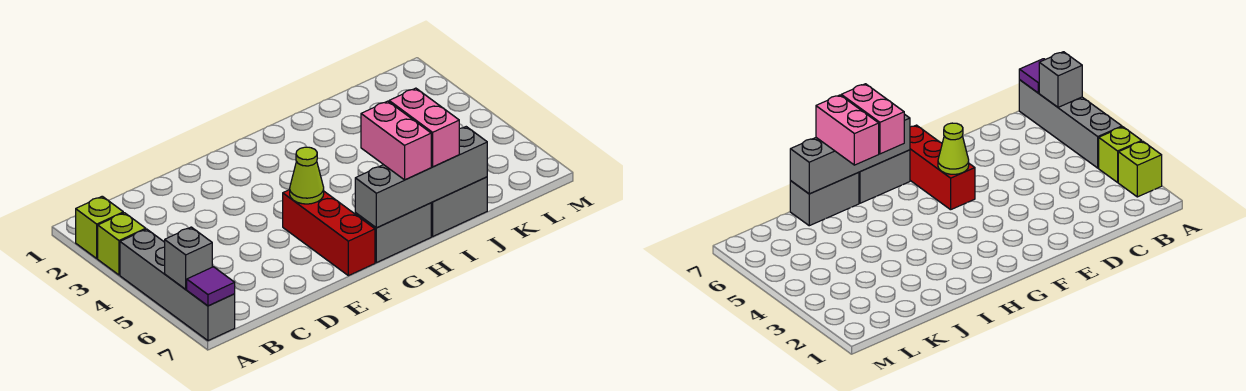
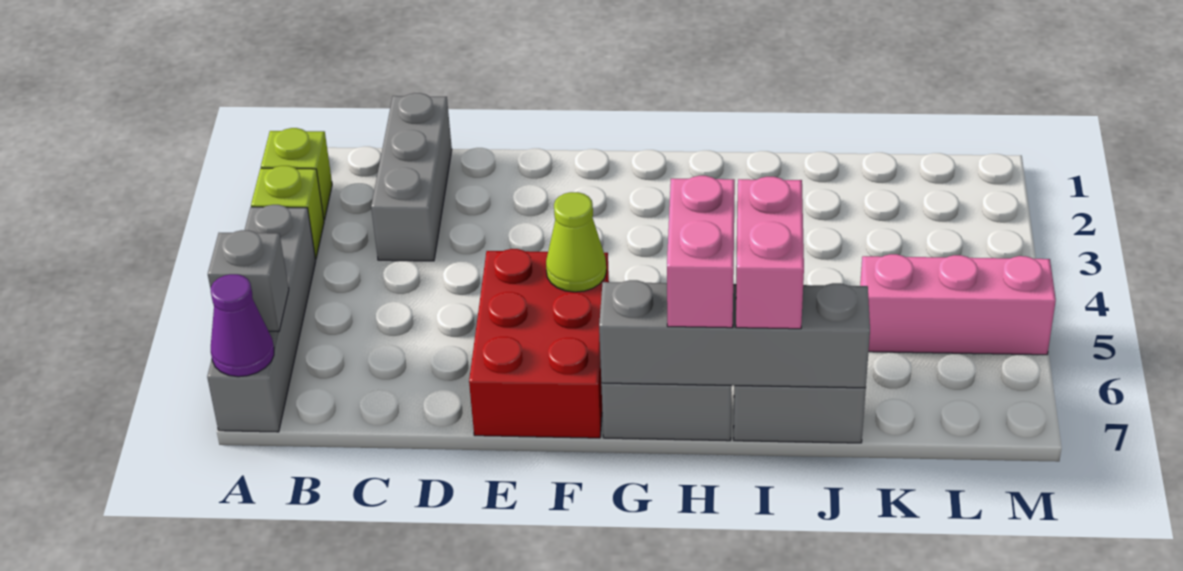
purple tile A7 level 2 -> purple cone A7 level 2
none -> grey brick C1:C3 level 1
red brick F5:F7 level 1 -> red brick E5:F7 level 1
none -> pink brick K5:M5 level 1

